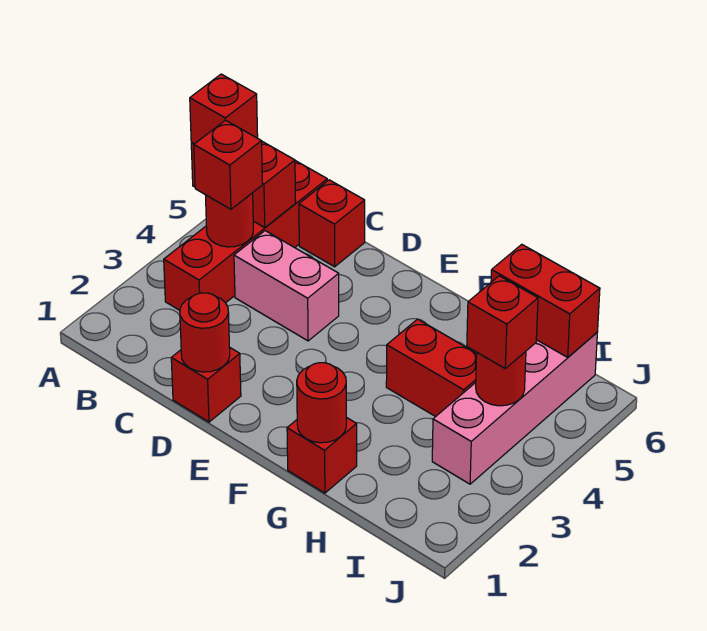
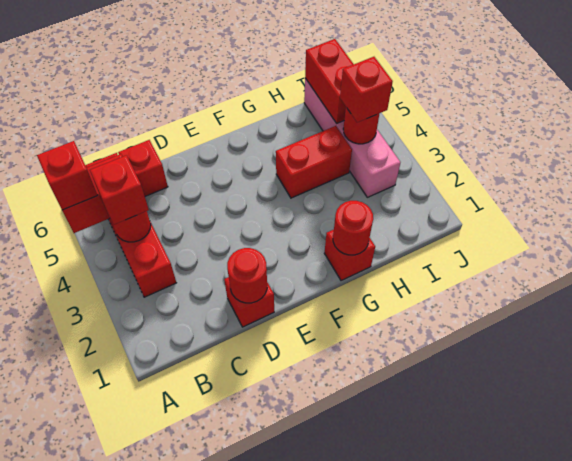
pink brick C4:D4 level 1 -> none
red brick H6:I6 level 2 -> red brick I5:I6 level 2

